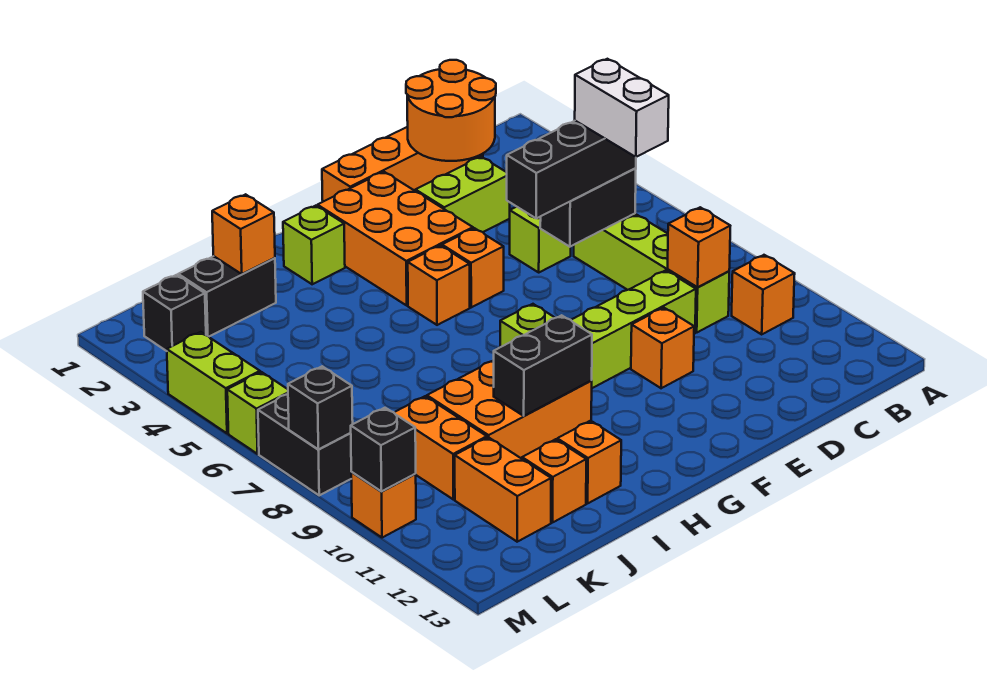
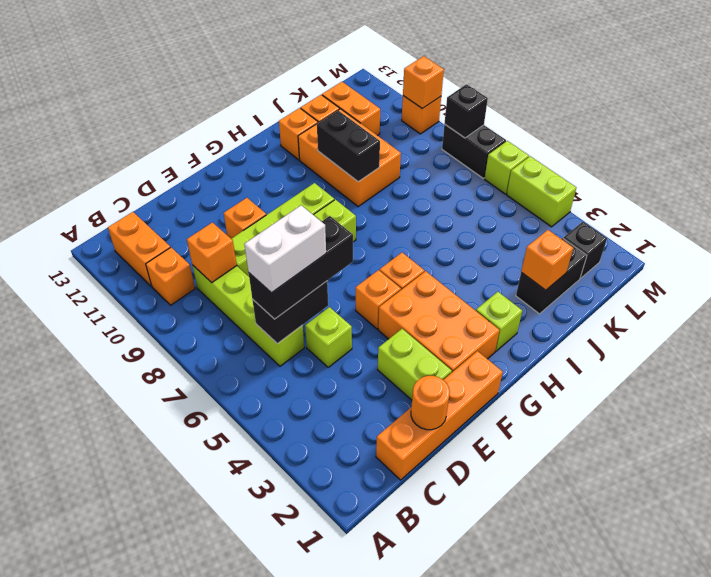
orange round brick C1:D2 level 2 -> orange round brick D1 level 2
white brick C6:C7 level 4 -> white brick C6:D6 level 4
lime brick D3:E3 level 1 -> lime brick E2:E3 level 1
orange brick H9:J10 level 1 -> orange brick I9:J11 level 1
black brick H10:I10 level 2 -> black brick I9:I10 level 2
orange brick K9:K10 level 1 -> orange brick B11:B12 level 1
black brick M10 level 2 -> orange brick M10 level 2

